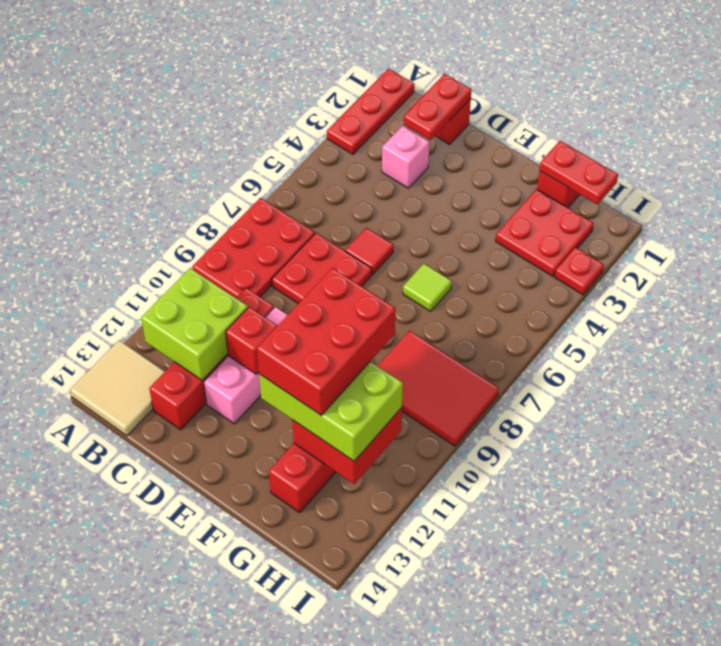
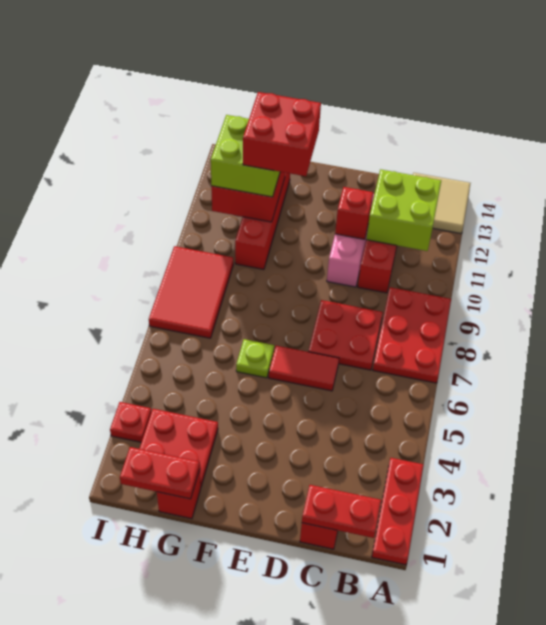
red plate C1:C2 level 2 -> red plate B1:C1 level 2
pink brick C3 level 1 -> none
red tile D6 level 1 -> red tile D6:E6 level 1
lime tile F6 level 1 -> lime plate F6 level 1
red brick F10:G12 level 4 -> red brick F11:G12 level 4
lime brick F11:H12 level 3 -> lime brick G11:H12 level 3
red tile G8:I9 level 1 -> red tile H7:I9 level 1

